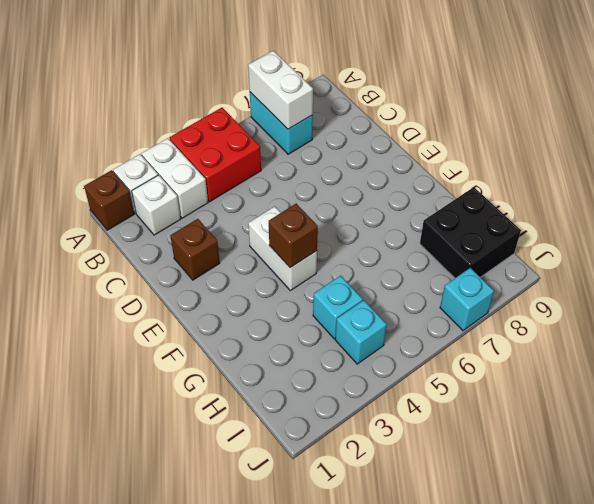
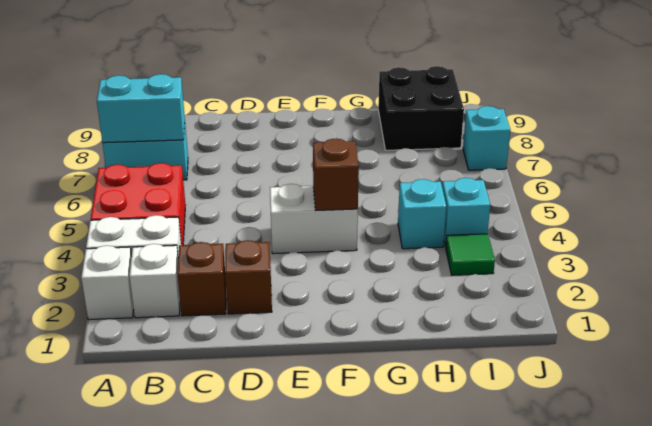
brown brick A1 level 1 -> brown brick C2 level 1
white brick A7:B7 level 2 -> cyan brick A7:B7 level 2
none -> green tile I3 level 1

